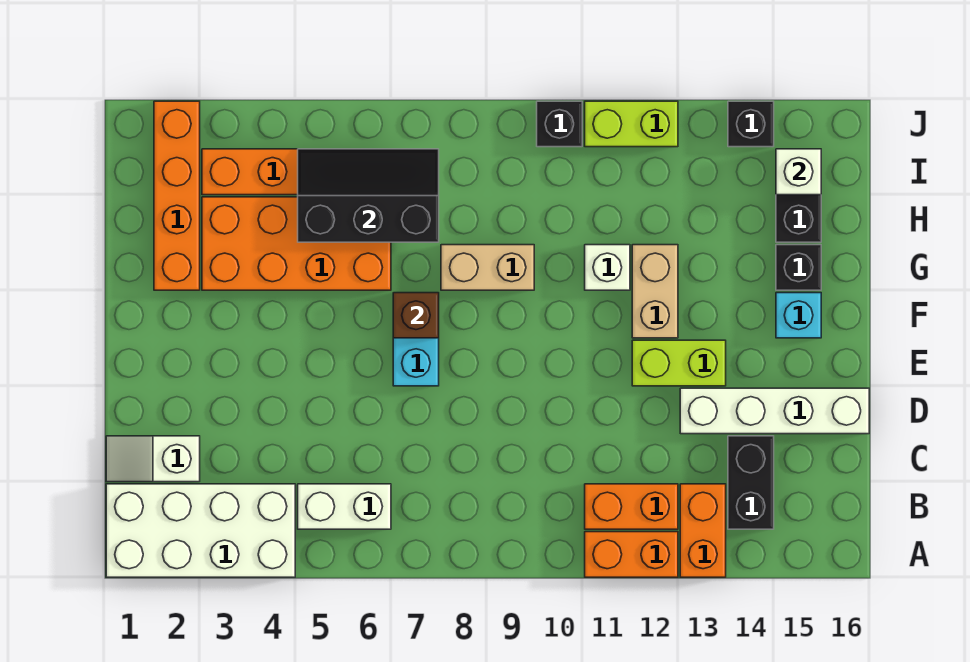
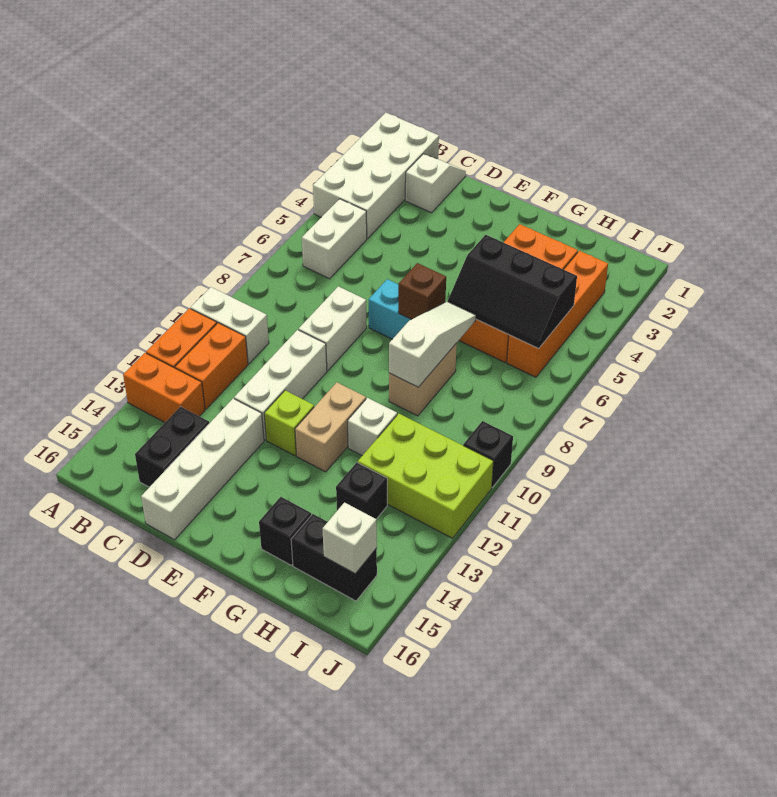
none -> white brick A10:B10 level 1
black brick B14:C14 level 1 -> black brick C14:C15 level 1
none -> white brick D8:D9 level 1
none -> white brick D10:D12 level 1
lime brick E12:E13 level 1 -> lime brick E12 level 1
tan brick F12:G12 level 1 -> tan brick F11:F12 level 1
cyan brick F15 level 1 -> none
orange brick G2:J2 level 1 -> none
none -> white slope G7:G9 level 2 top 9
black slope H5:I7 level 2 top H -> black slope G5:I6 level 2 top 5
lime brick J11:J12 level 1 -> lime brick H11:J12 level 1
black brick J14 level 1 -> black brick H13 level 1

